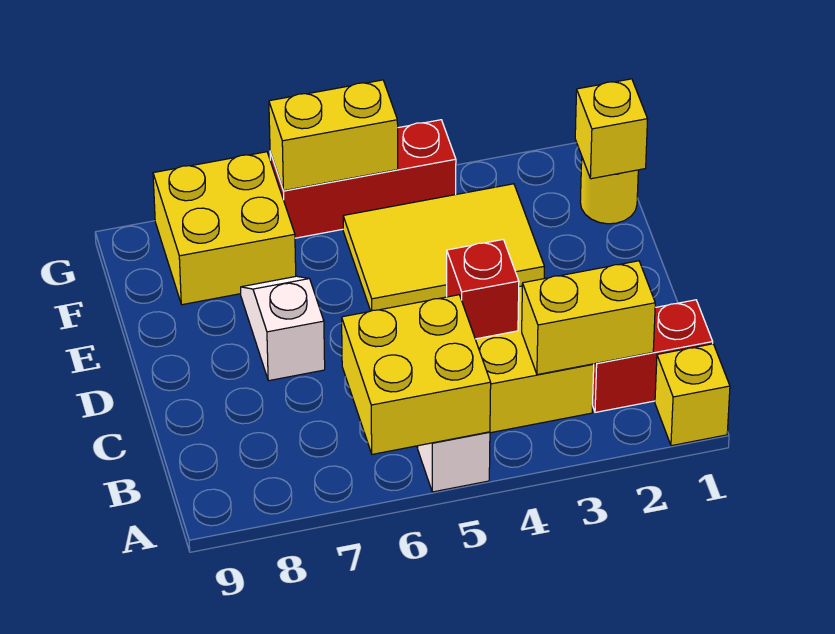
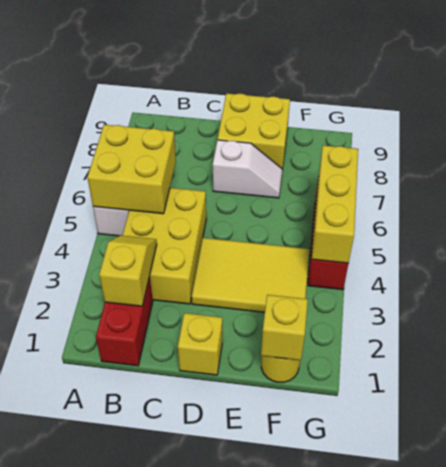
yellow brick A1 level 1 -> yellow brick D1 level 1
yellow brick B2:B3 level 2 -> yellow slope B2:B3 level 2 top 2
red brick C4 level 2 -> none
yellow tile E3:F5 level 1 -> yellow tile D3:F4 level 1
yellow brick F7:G8 level 1 -> yellow brick D8:E9 level 1
yellow brick G5:G6 level 2 -> yellow brick G4:G6 level 2

